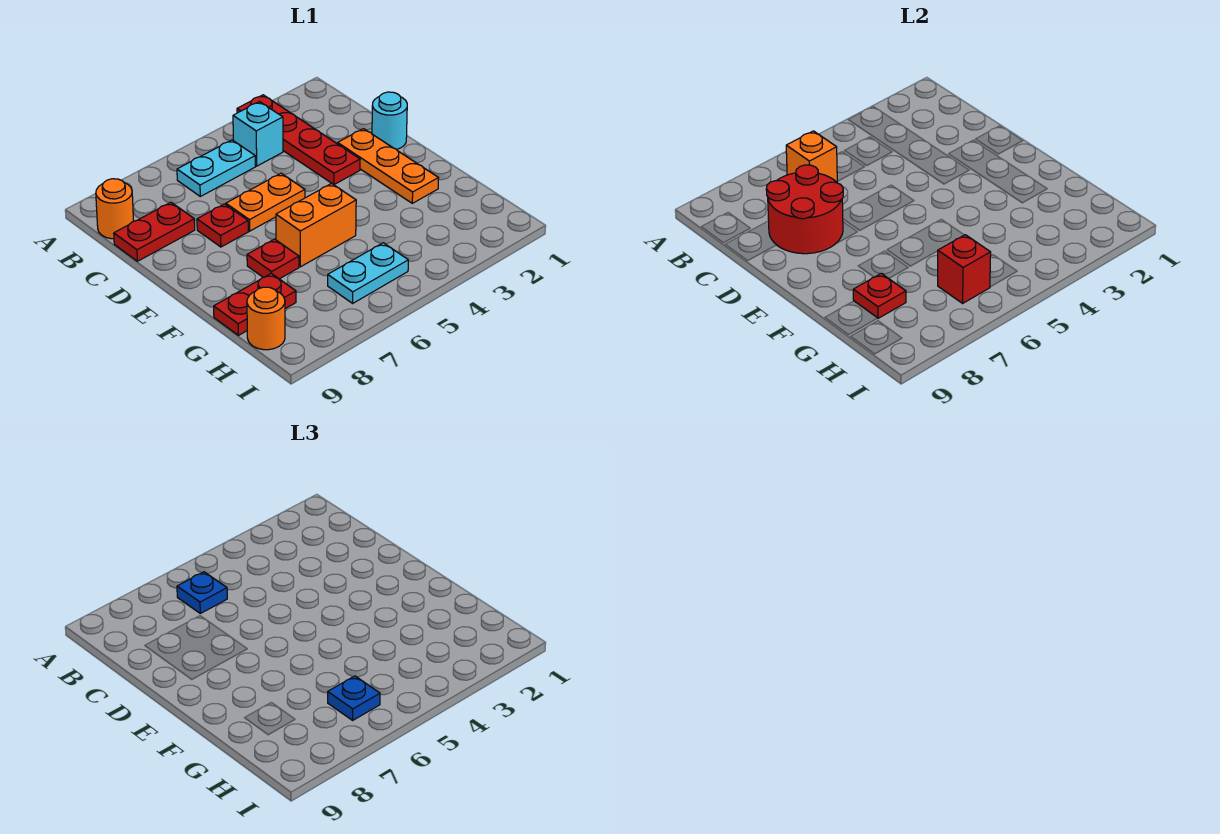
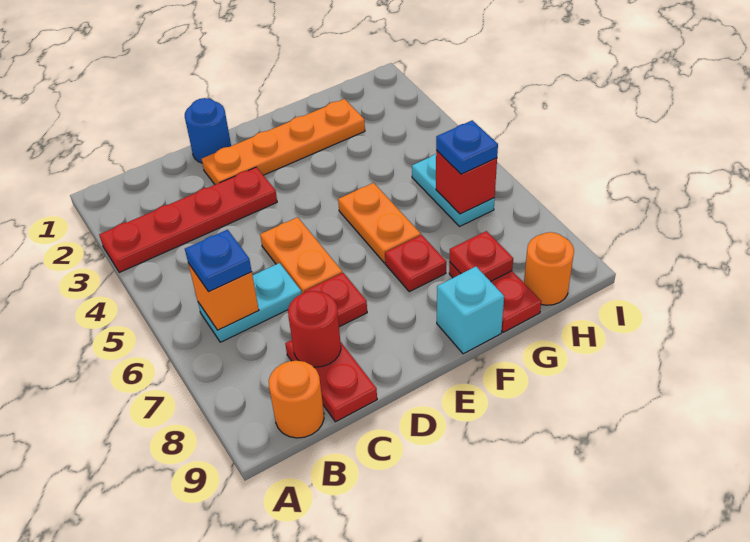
cyan brick B4 level 1 -> cyan brick F9 level 1
cyan plate B5:B6 level 1 -> cyan plate B6:C6 level 1
red round brick C7:D8 level 2 -> red round brick C8 level 2
cyan round brick D1 level 1 -> blue round brick D1 level 1
orange plate D2:F2 level 1 -> orange plate D2:G2 level 1
orange brick F5:F6 level 1 -> orange plate F5:F6 level 1

